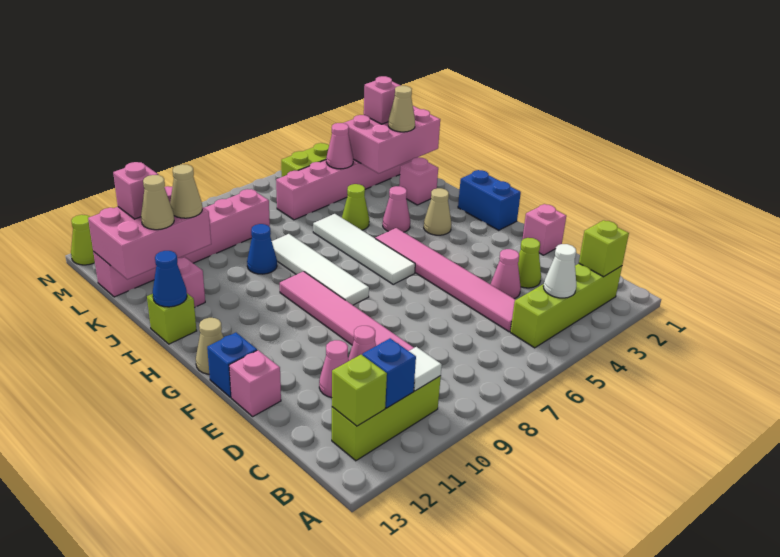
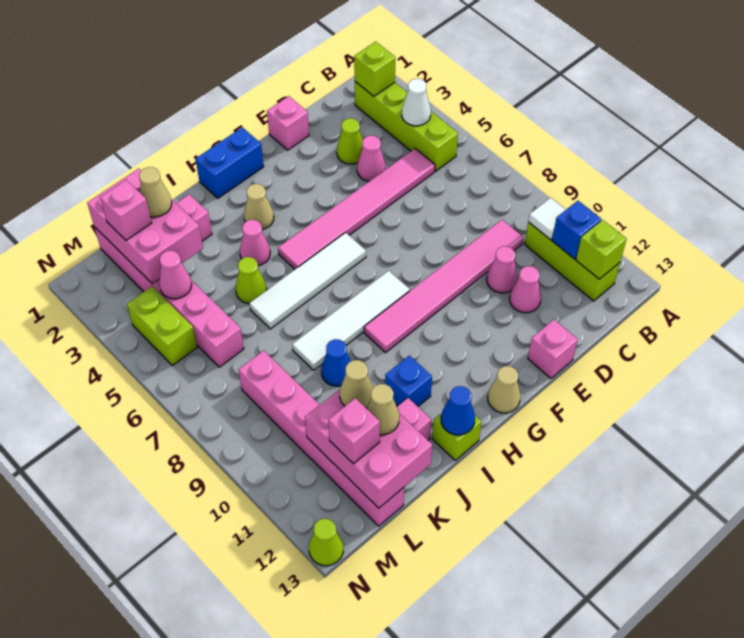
blue brick F13 level 1 -> blue brick I11 level 1

